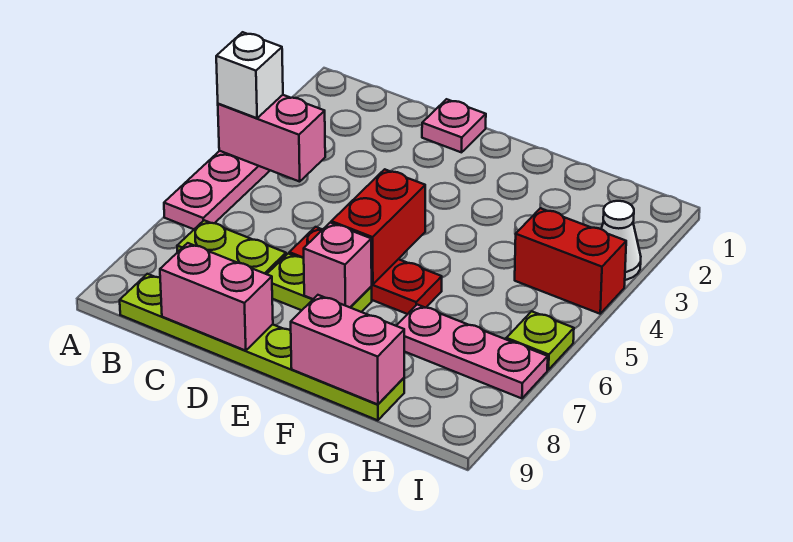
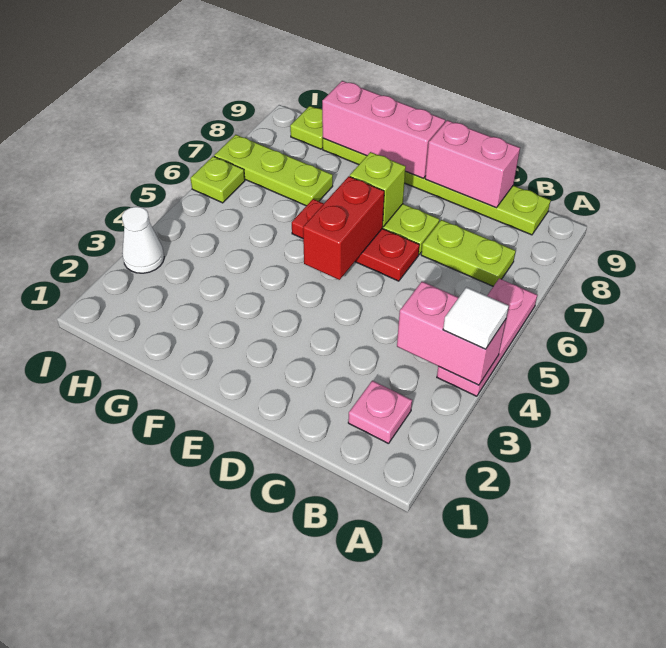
white brick A4 level 3 -> white tile A4 level 3
pink plate D1 level 1 -> pink plate B2 level 1
pink brick E7 level 2 -> lime brick E7 level 2
pink brick F9:G9 level 2 -> pink brick E9:G9 level 2
pink plate G7:I7 level 1 -> lime plate G7:I7 level 1
red brick H4:I4 level 1 -> none
none -> lime plate H9 level 1

